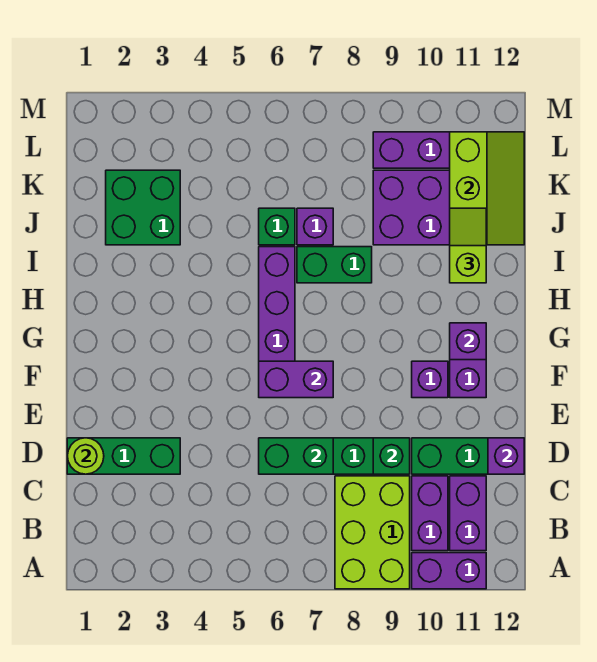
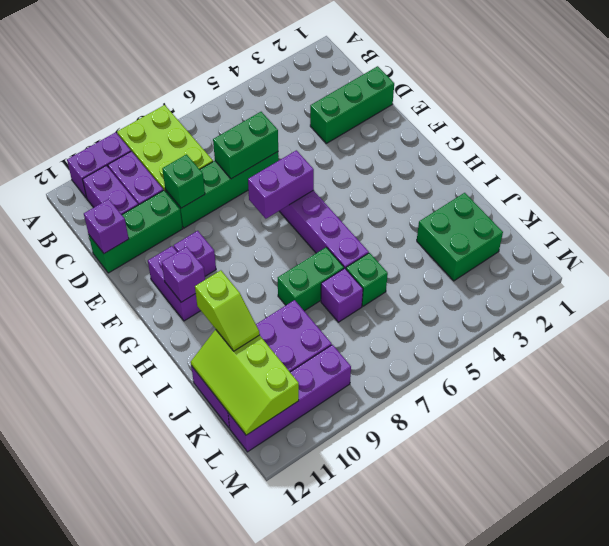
lime round brick D1 level 2 -> none

